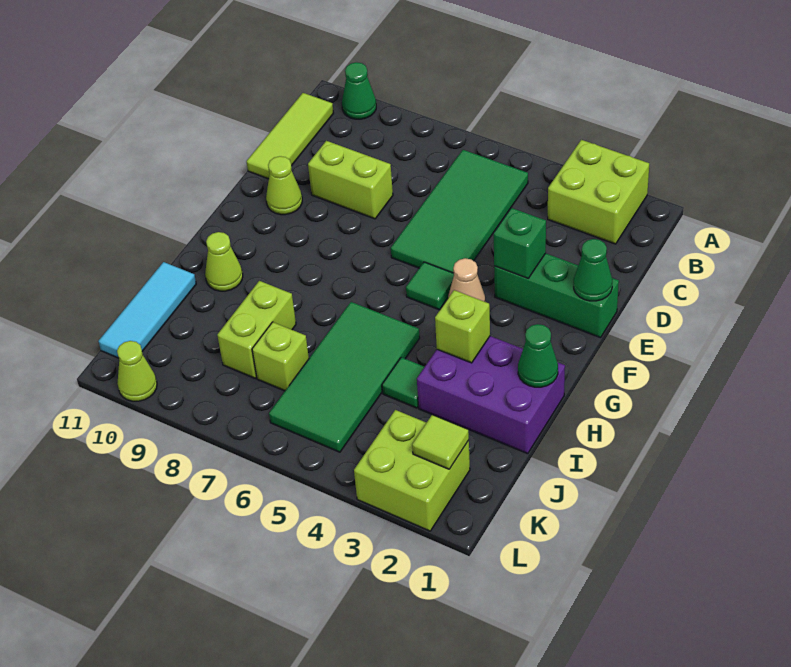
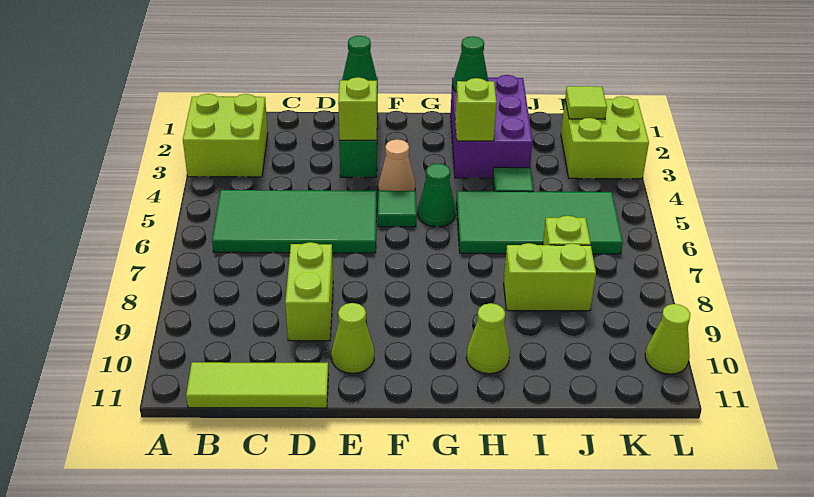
green cone A10 level 1 -> green cone G5 level 1
green brick E3 level 2 -> lime brick E3 level 2
cyan tile I11:K11 level 1 -> none

